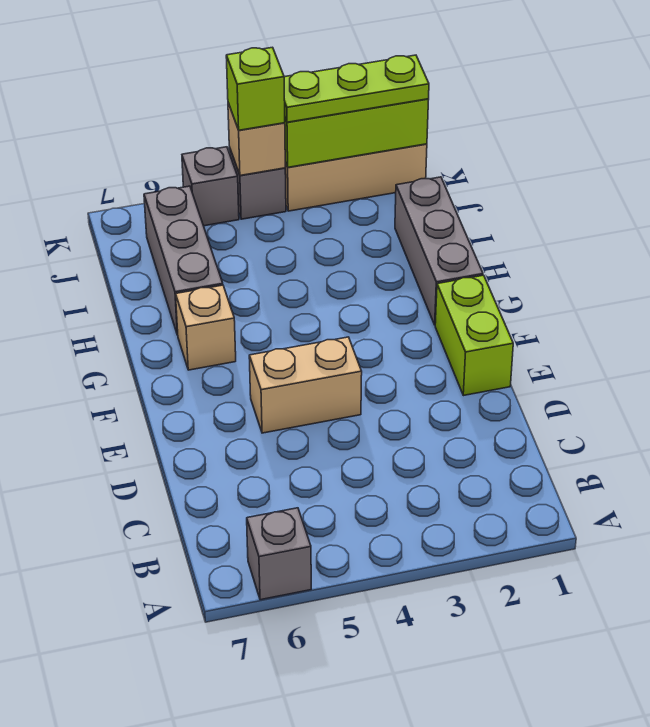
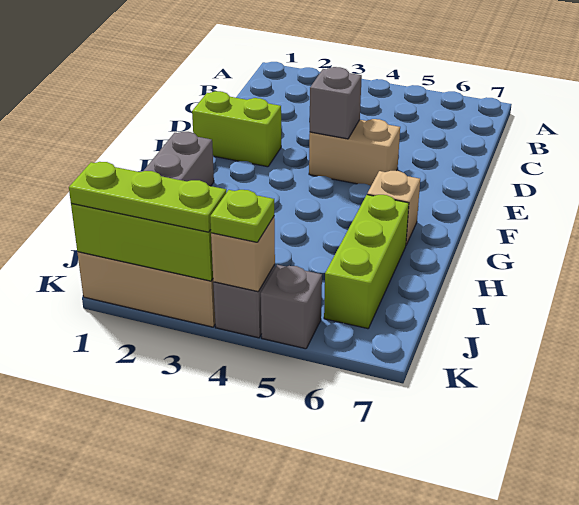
grey brick A6 level 1 -> grey brick E4 level 2
lime brick E1:F1 level 1 -> lime brick E1:E2 level 1
grey brick H6:J6 level 1 -> lime brick H6:J6 level 1
lime brick K4 level 3 -> lime plate K4 level 3

